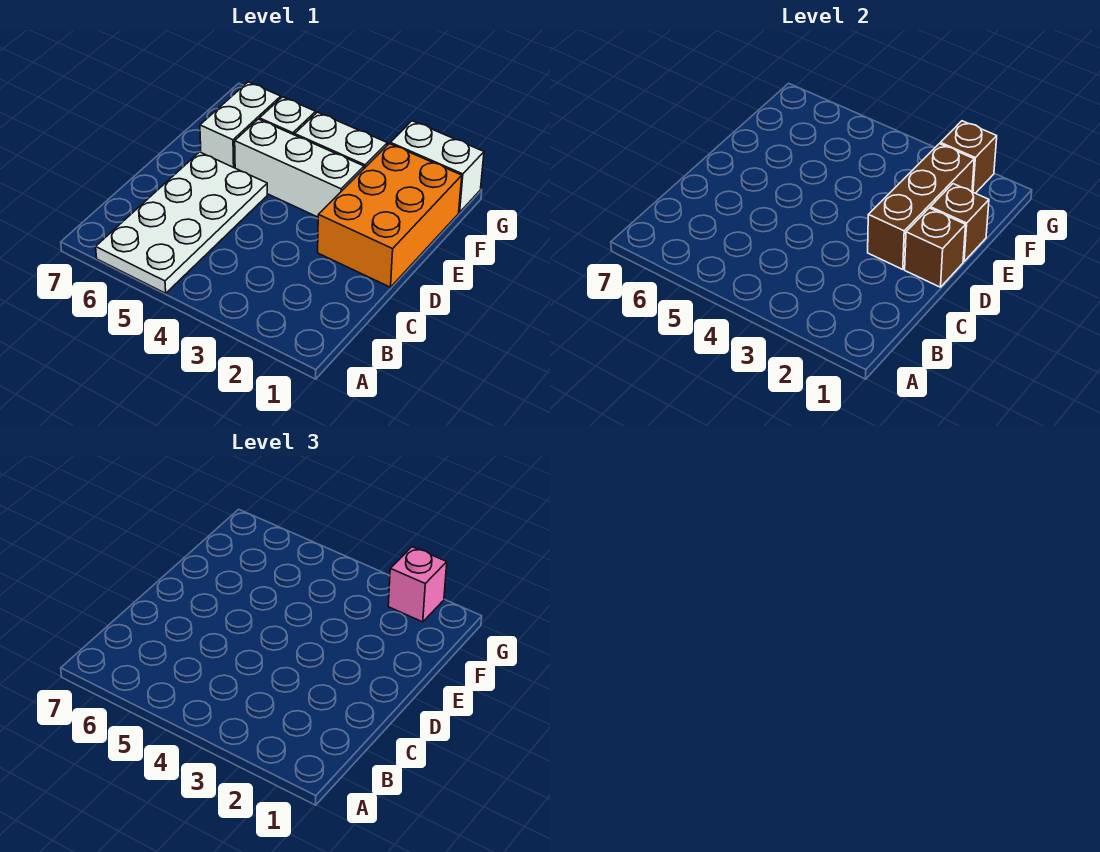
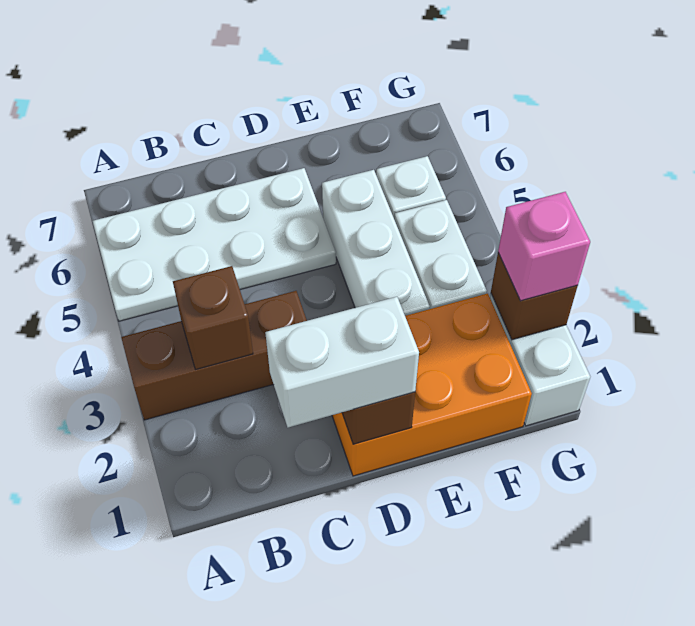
brown brick D2:F2 level 2 -> brown brick A3:C3 level 1
brown brick E1 level 2 -> brown brick B3 level 2
white brick E6:F6 level 1 -> white brick C1:D1 level 3

